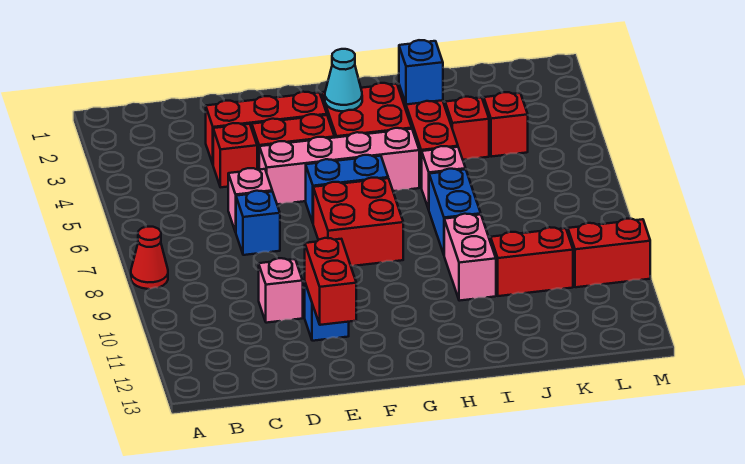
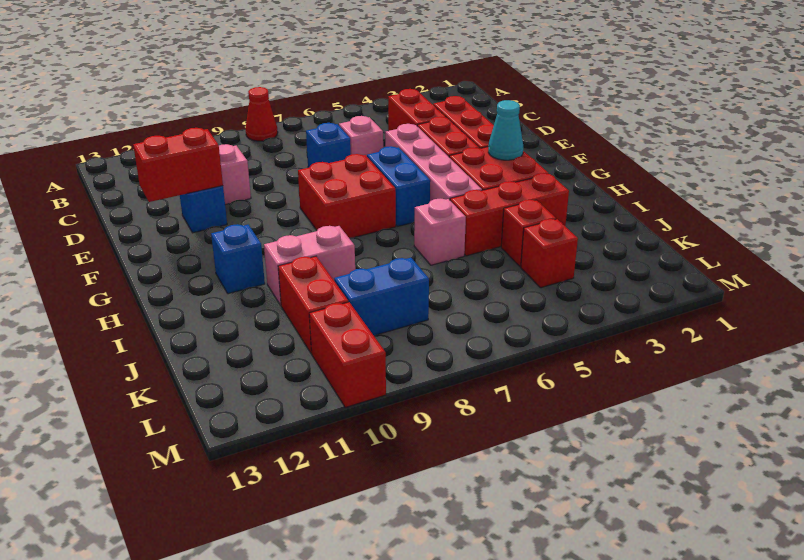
red brick D4 level 1 -> red brick C4:D4 level 1
blue brick I3 level 2 -> blue brick H11 level 1
blue brick I7:I8 level 1 -> blue brick K8:K9 level 1

